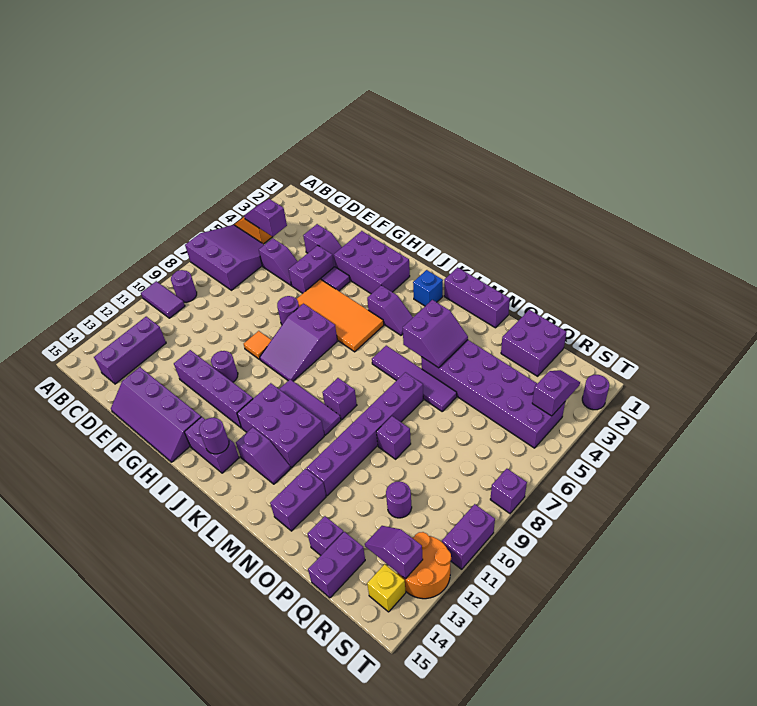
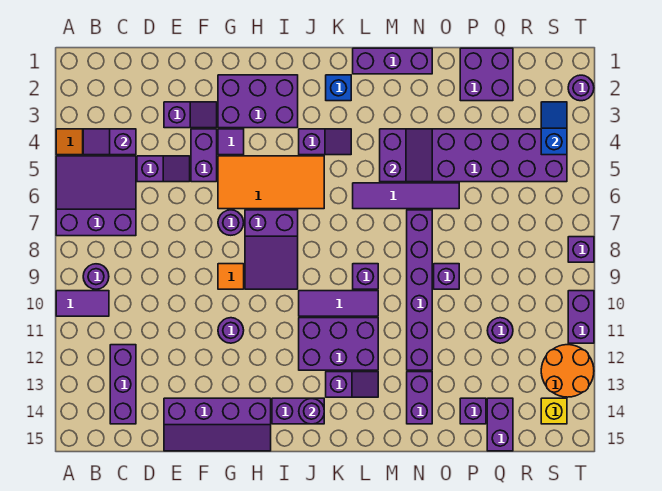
purple brick F12:I12 level 1 -> none
purple slope R13:S13 level 2 top S -> none
purple slope S3:S4 level 2 top 4 -> blue slope S3:S4 level 2 top 4

